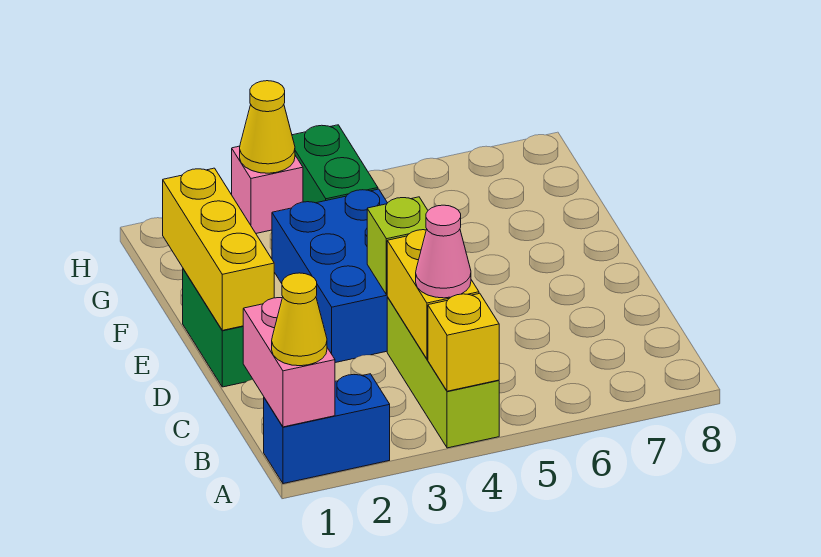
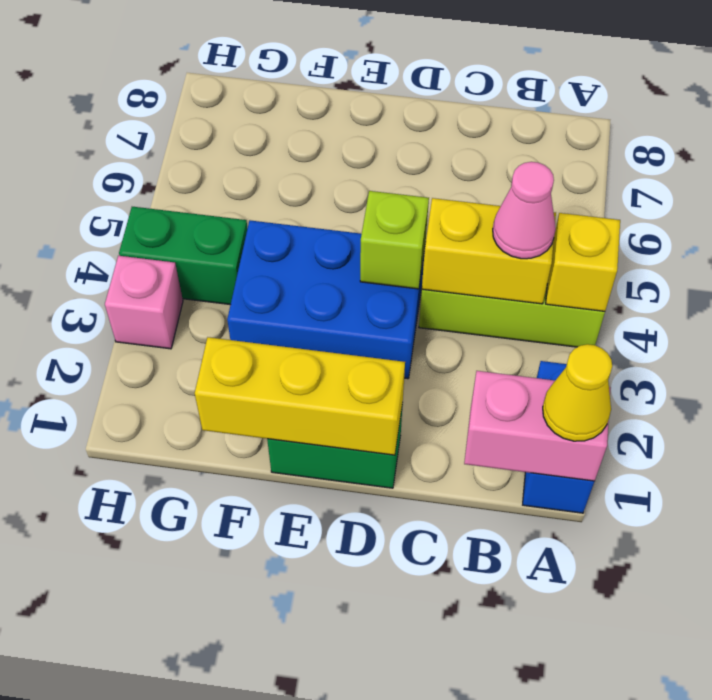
yellow cone H3 level 2 -> none

